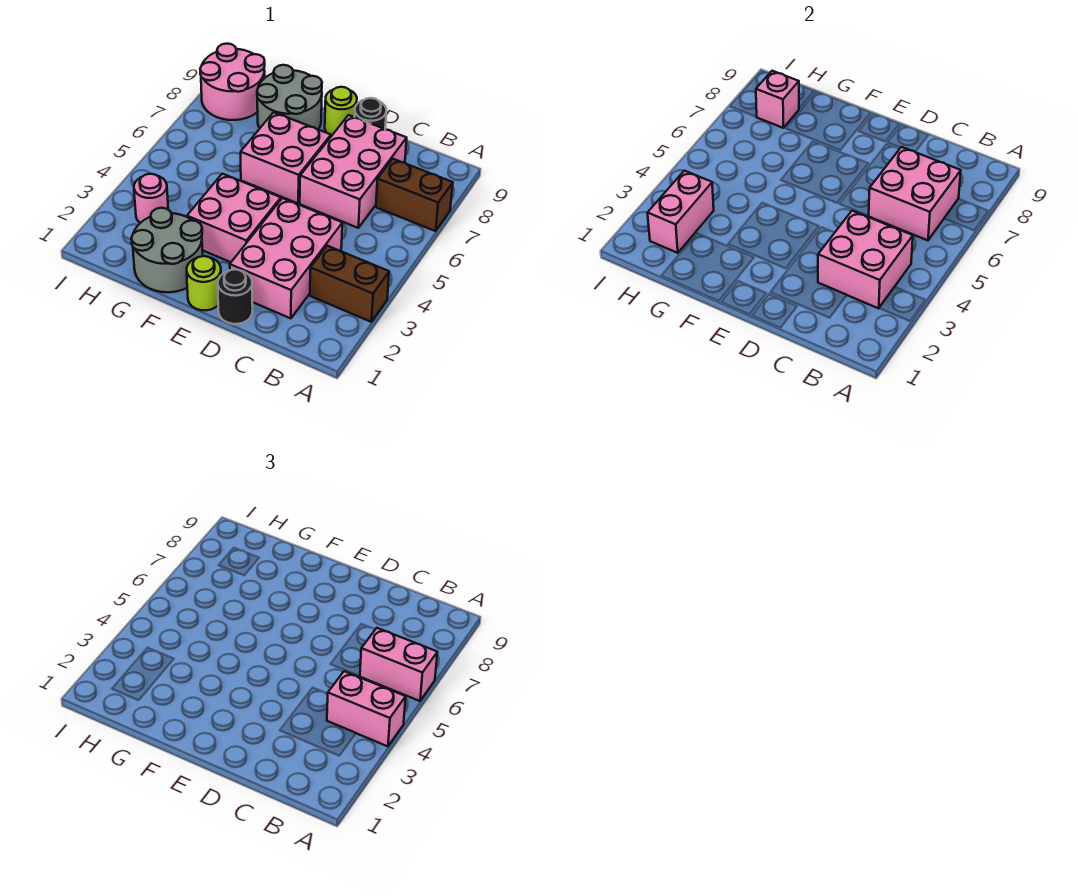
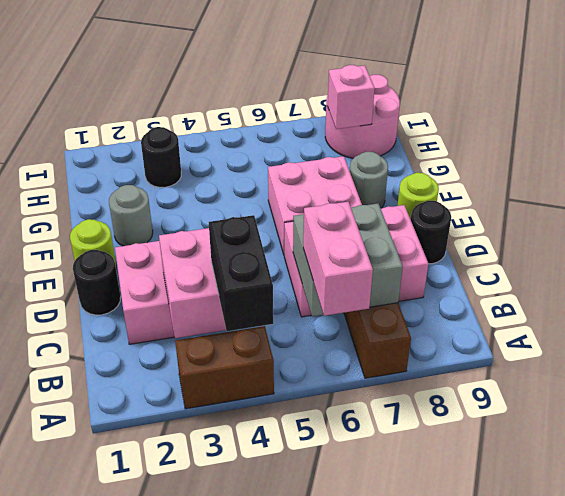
brown brick A3:B3 level 1 -> brown brick A3:A4 level 1
pink brick A4:B4 level 3 -> black brick A4:B4 level 3
pink brick B6:C7 level 2 -> grey brick B6:C7 level 2
pink brick E3:F4 level 1 -> none
grey round brick F1:G2 level 1 -> grey round brick F2 level 1
grey round brick F8:G9 level 1 -> grey round brick F8 level 1
pink brick H2:H3 level 2 -> none
pink round brick H3 level 1 -> black round brick H3 level 1

